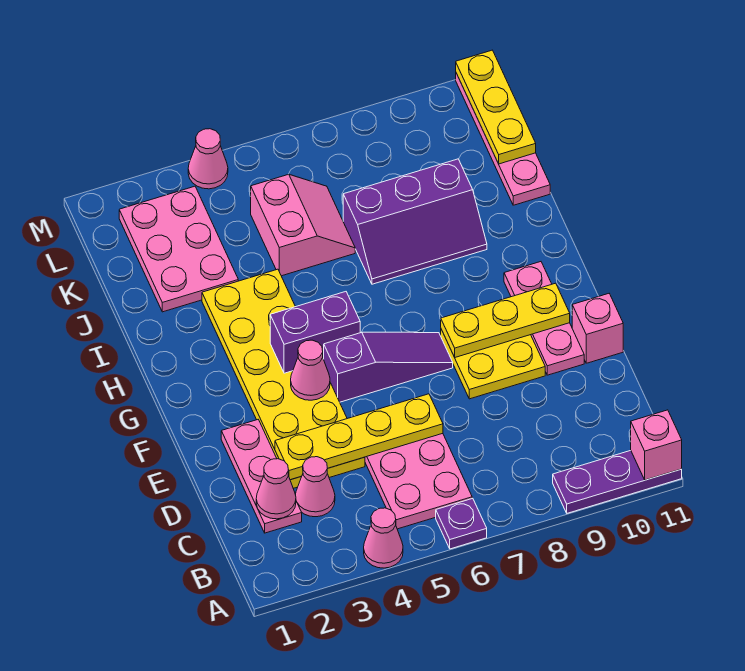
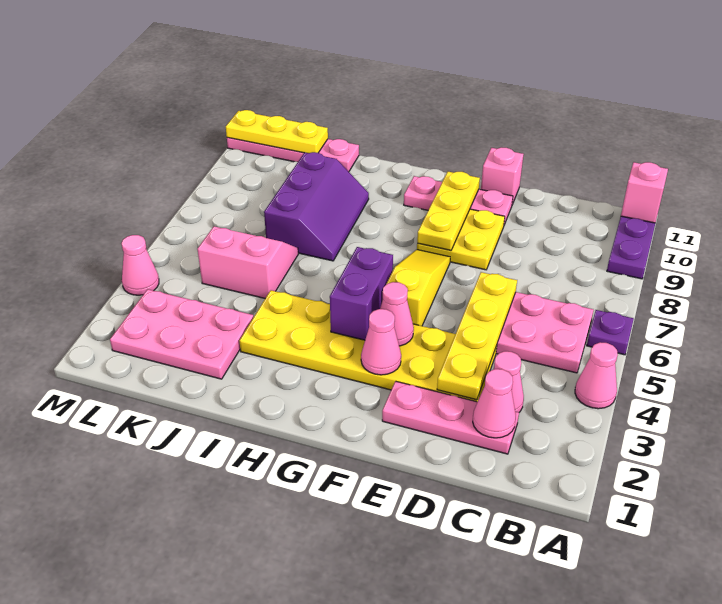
none -> pink cone F3 level 2
purple slope F5:F7 level 1 top 5 -> yellow slope F5:F7 level 1 top 5

